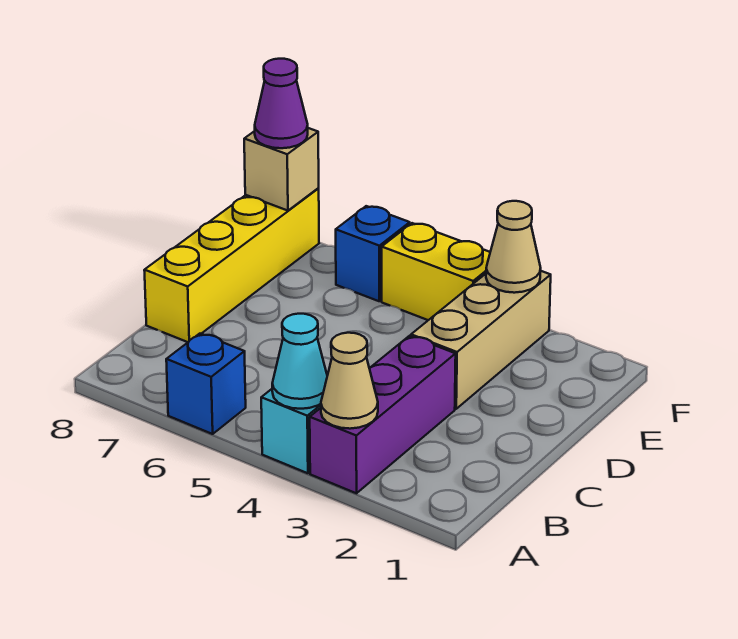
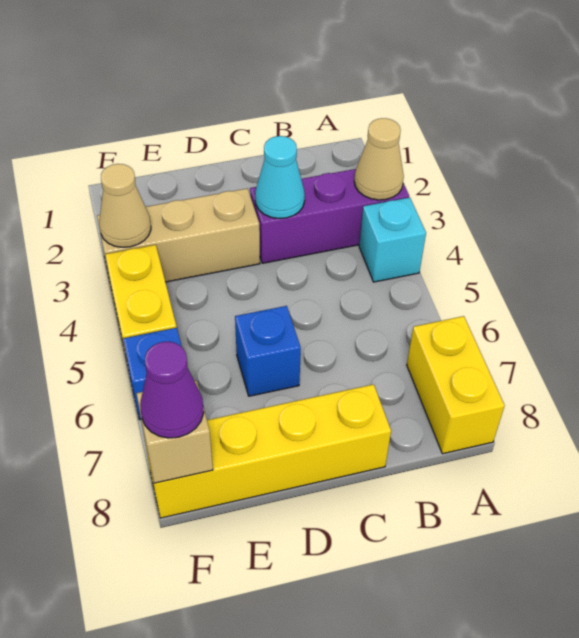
cyan cone A4 level 2 -> cyan cone C3 level 2
blue brick A6 level 1 -> blue brick D6 level 1
none -> yellow brick A7:A8 level 1

